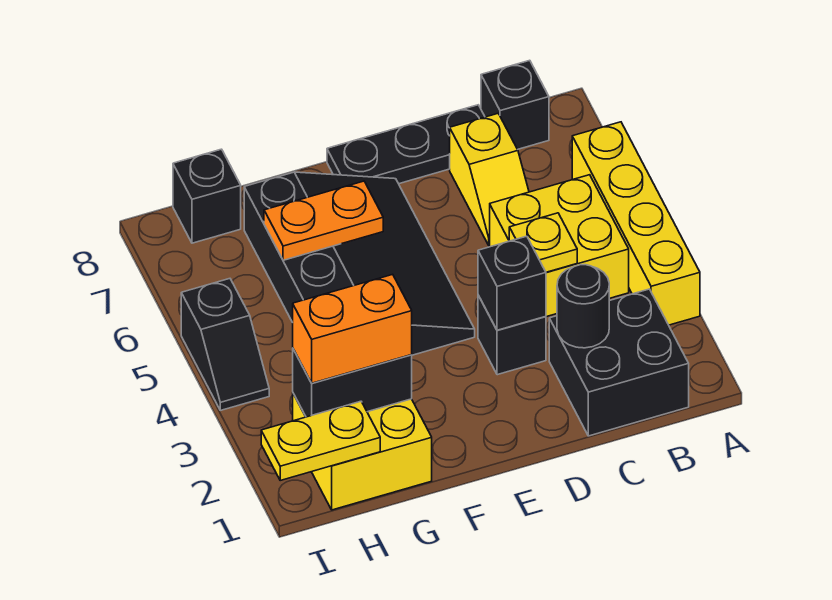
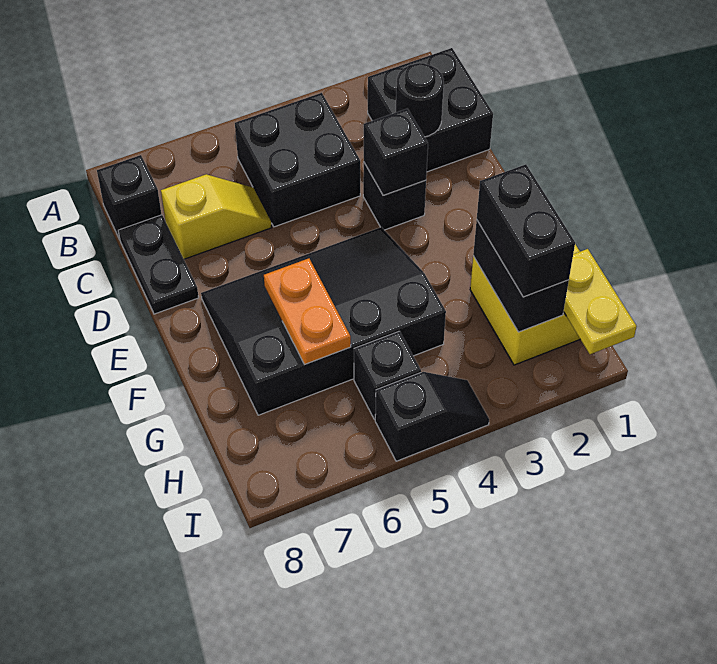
yellow brick A3:A6 level 1 -> none
yellow brick B4:C5 level 1 -> black brick B4:C5 level 1
yellow plate C4 level 2 -> none
black plate C8:E8 level 1 -> black plate C8:D8 level 1
orange brick G2:H2 level 3 -> black brick G2:H2 level 3
black brick H8 level 1 -> black brick H5 level 1

